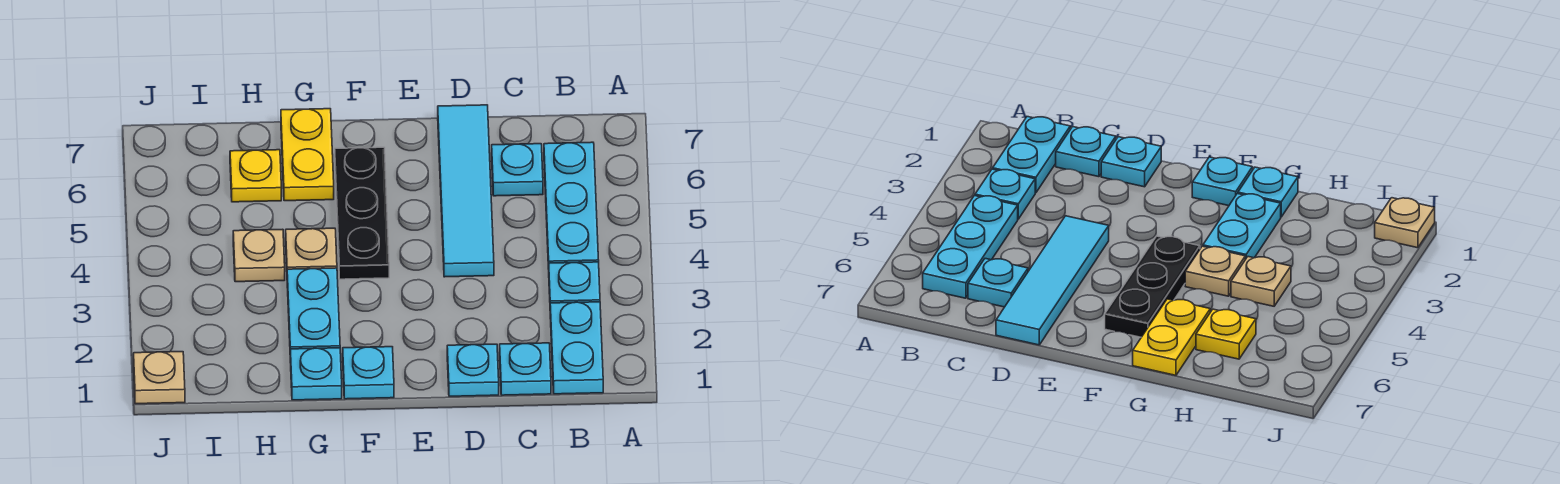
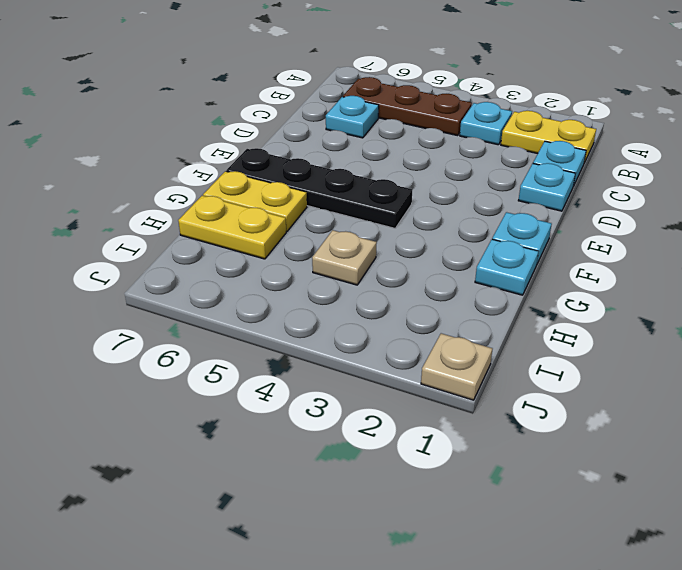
cyan plate B1:B2 level 1 -> yellow plate B1:B2 level 1
cyan plate B4:B6 level 1 -> brown plate B4:B6 level 1
cyan tile D4:D7 level 1 -> none
black plate F4:F6 level 1 -> black plate F4:F7 level 1
cyan plate G2:G3 level 1 -> none
tan plate G4 level 1 -> none
yellow plate H6 level 1 -> yellow plate H6:H7 level 1

